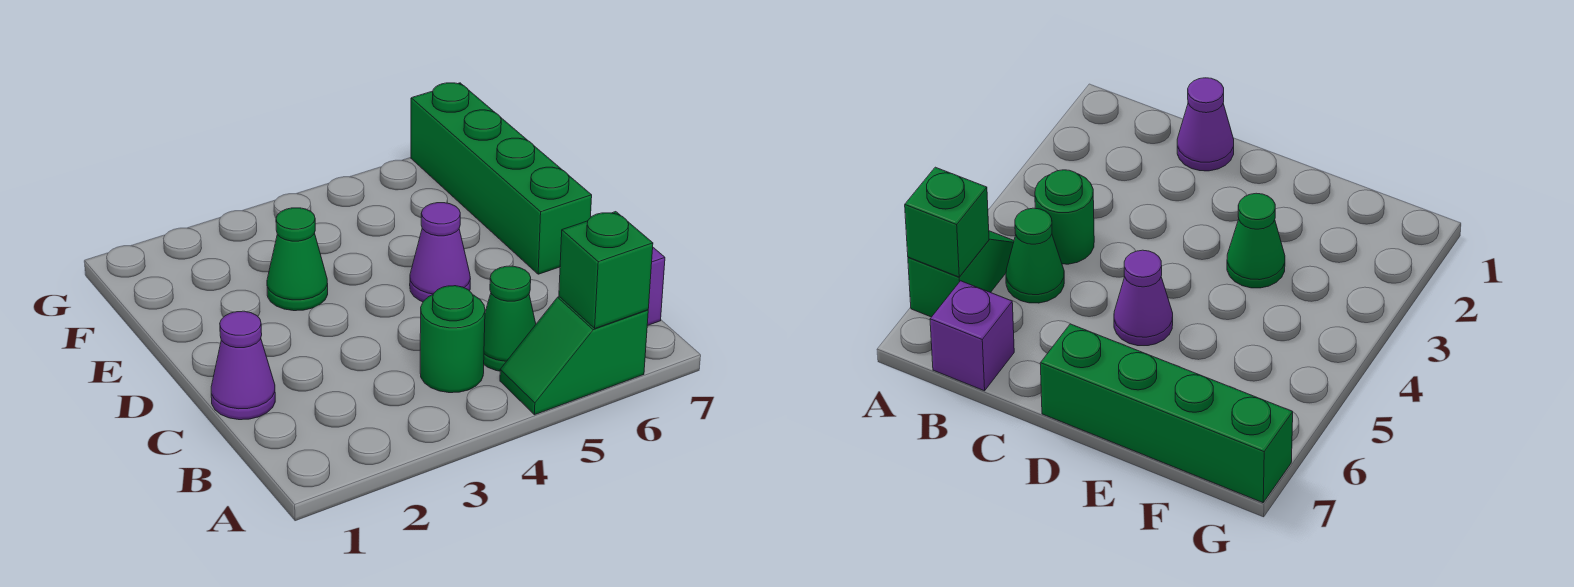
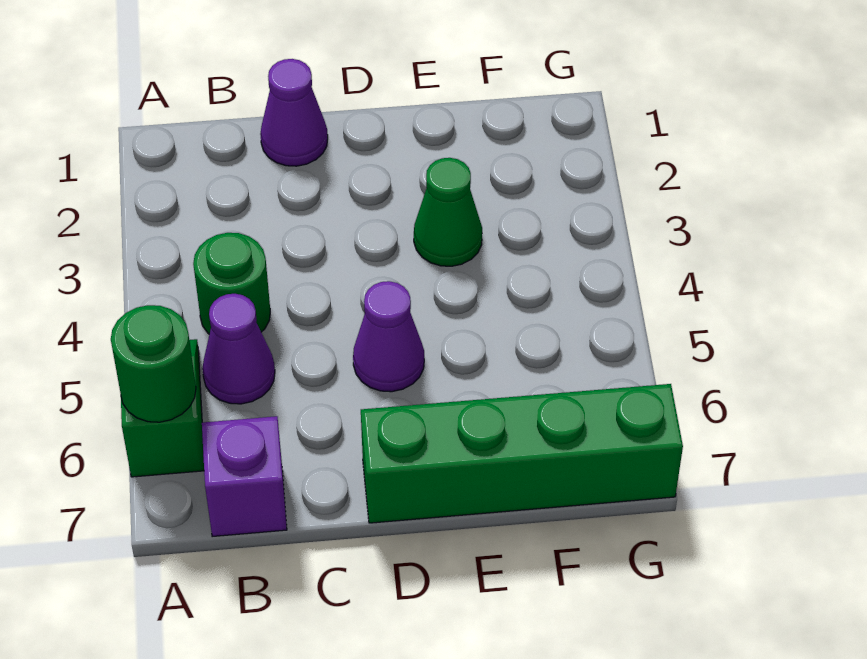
green brick A6 level 2 -> green round brick A6 level 2
green cone B5 level 1 -> purple cone B5 level 1

